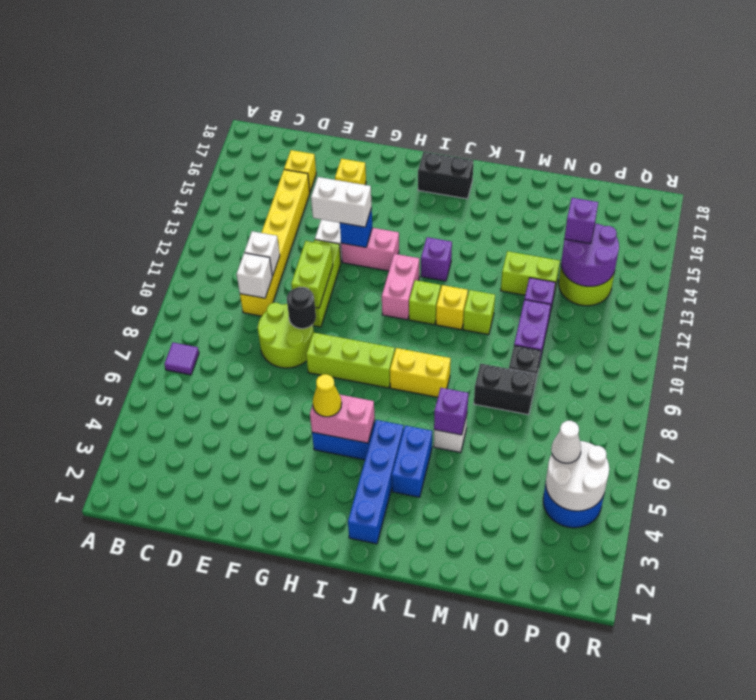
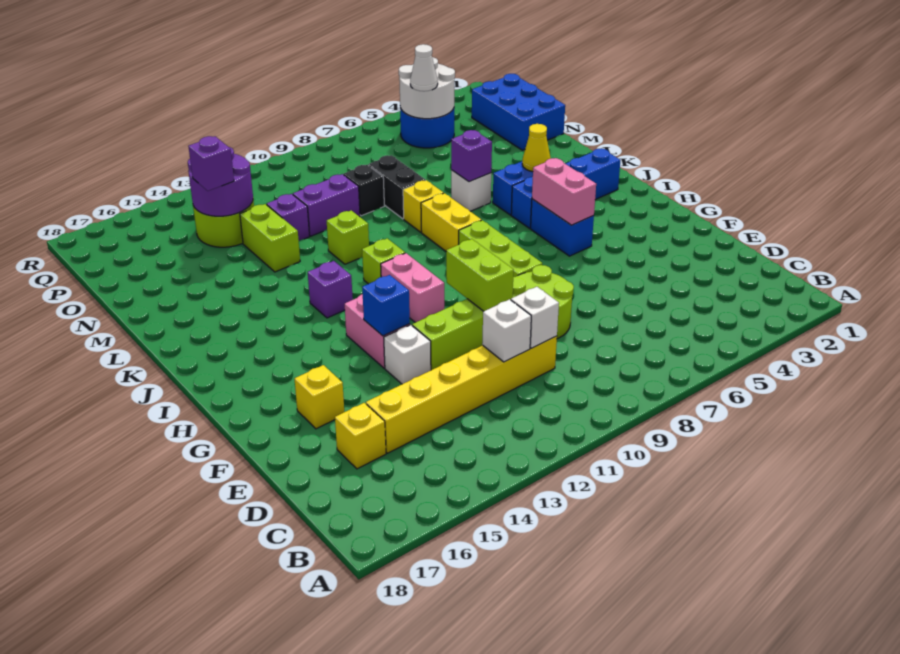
purple tile B7 level 1 -> none
black round brick F9 level 2 -> none
lime brick F10:F11 level 2 -> lime brick F10:G10 level 2
white brick F13:G13 level 3 -> none
yellow cone H5 level 3 -> yellow cone K4 level 2
pink brick I11:I12 level 1 -> pink brick H11:I11 level 1
black brick I17:J17 level 1 -> none
yellow brick K11 level 1 -> yellow brick L8 level 1
none -> blue brick N1:P2 level 1

